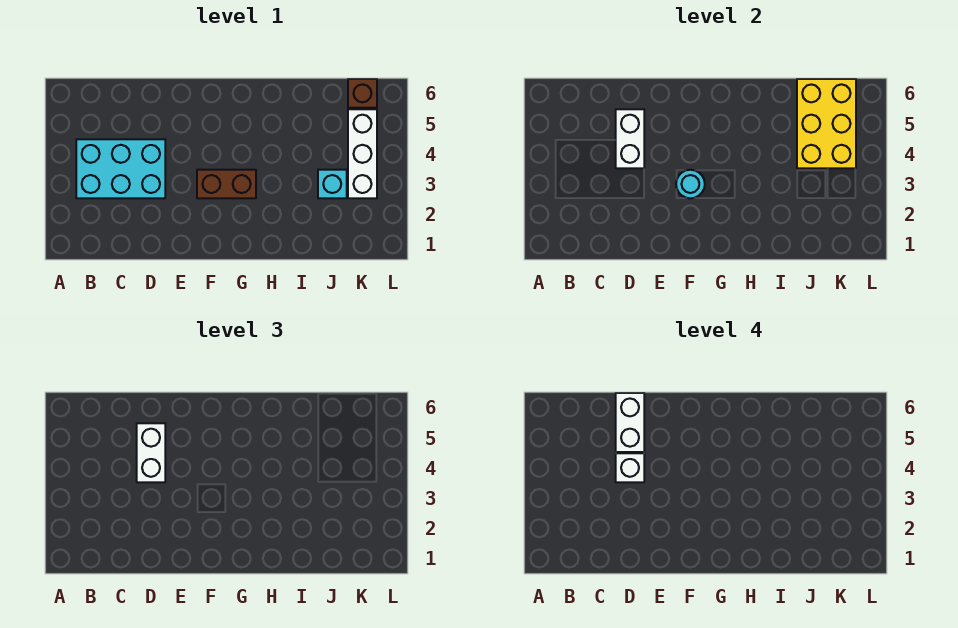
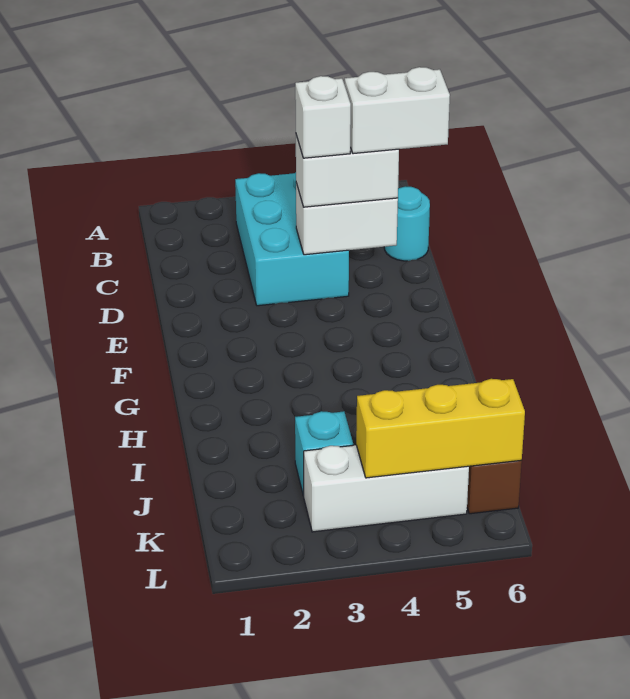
brown brick F3:G3 level 1 -> none
cyan round brick F3 level 2 -> cyan round brick C6 level 1
yellow brick J4:K6 level 2 -> yellow brick K4:K6 level 2

